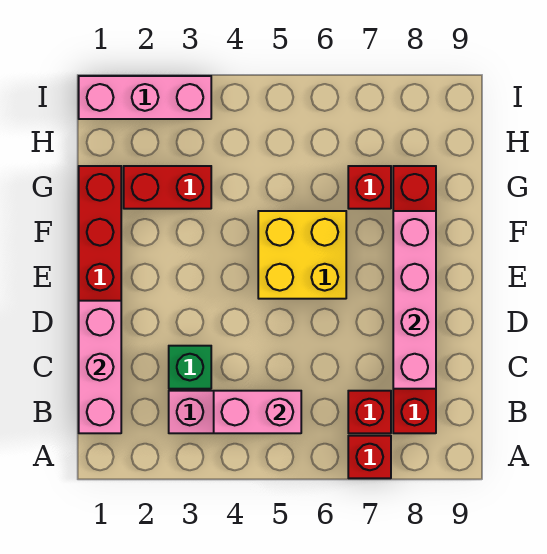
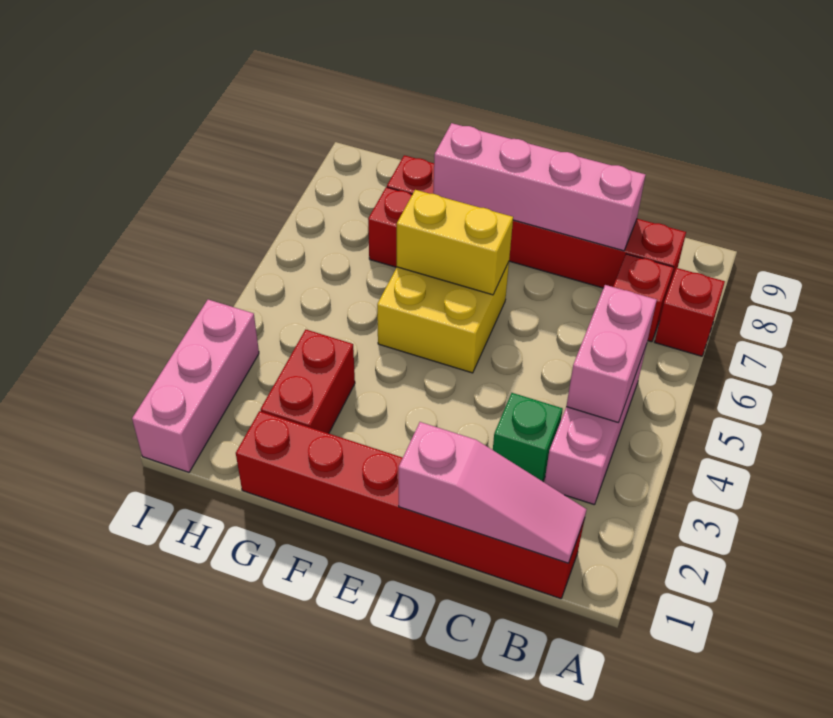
pink brick B1:D1 level 2 -> pink slope B1:D1 level 2 top D
none -> yellow brick E6:F6 level 2

